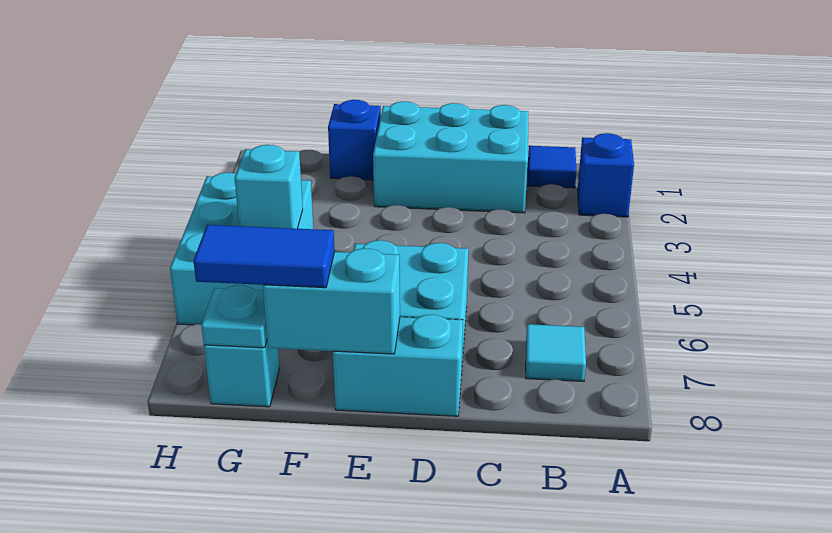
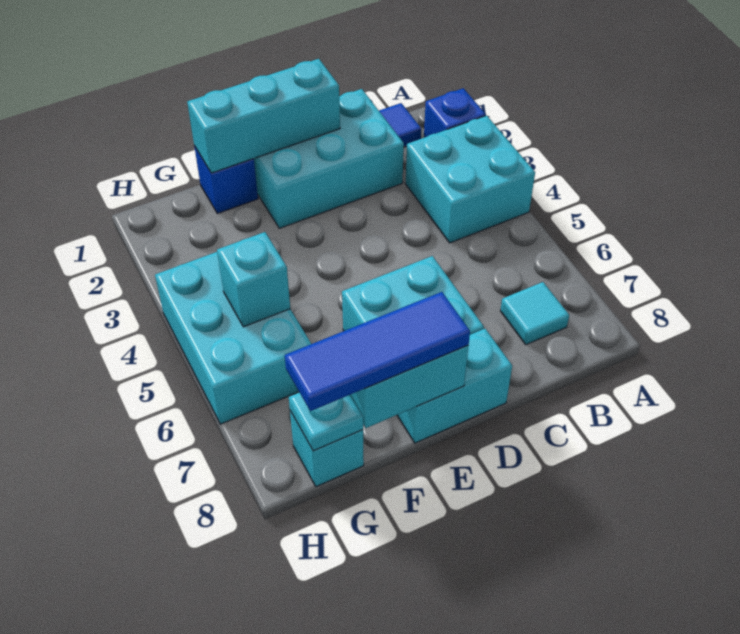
none -> cyan brick A3:B4 level 1
none -> cyan brick D1:F1 level 2
blue tile F8:G8 level 3 -> blue tile E8:G8 level 3

